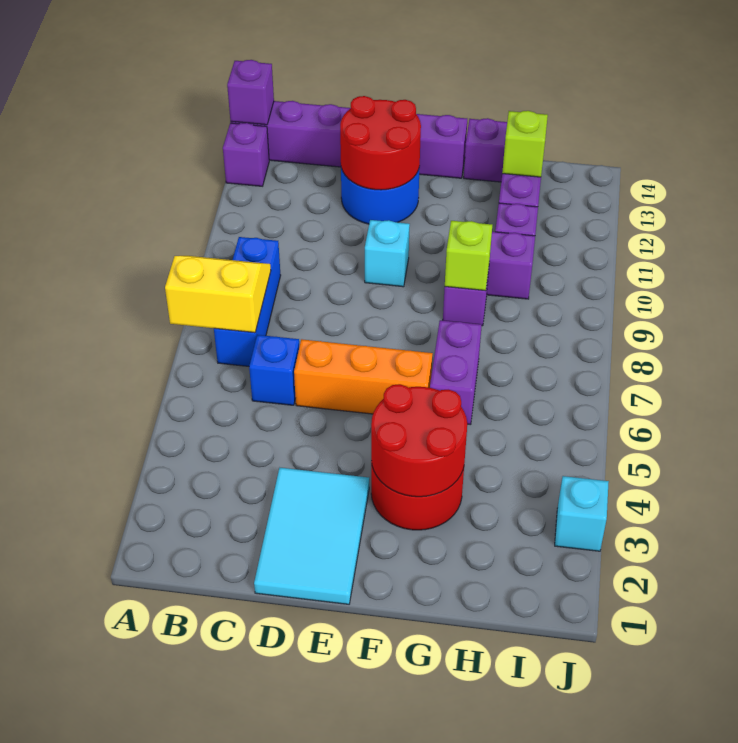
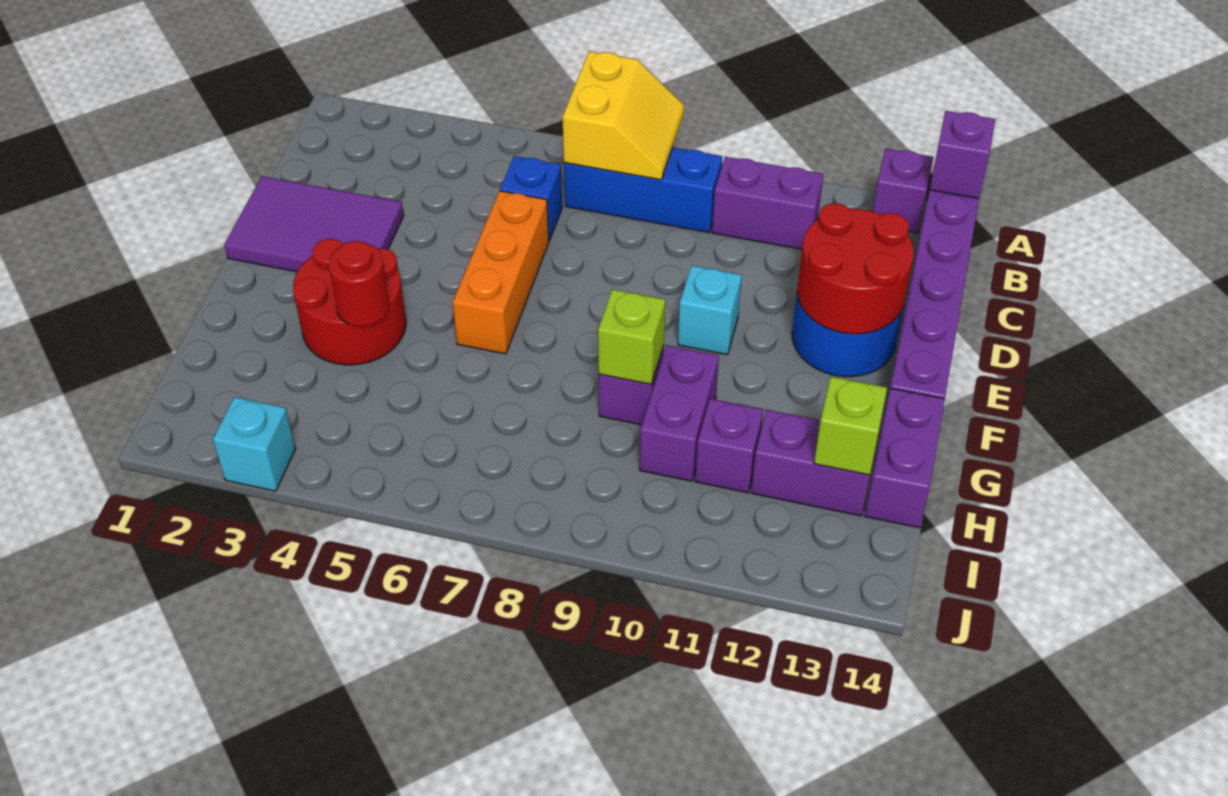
cyan tile D1:E3 level 1 -> purple tile D1:E3 level 1
red round brick F3:G4 level 2 -> red round brick G4 level 2
purple brick G6:G7 level 1 -> purple brick B10:B11 level 1

